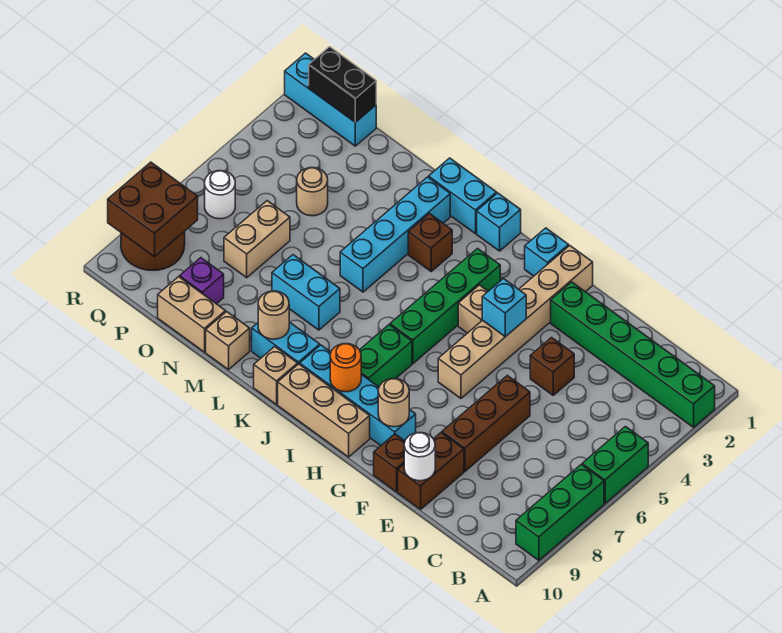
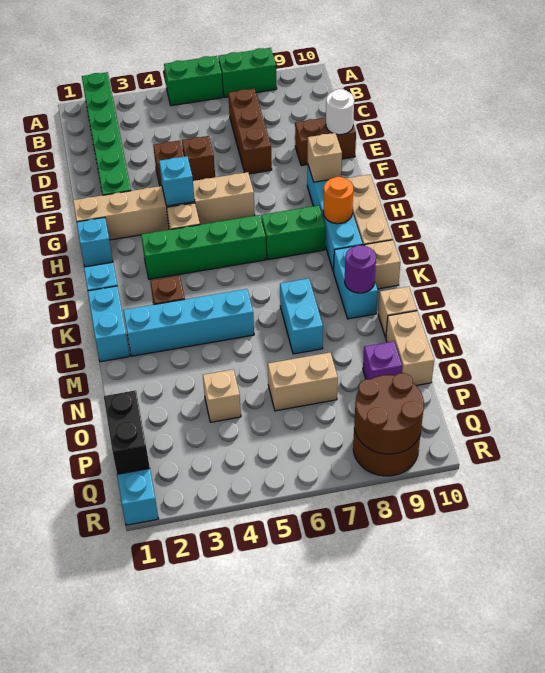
green brick A7:A9 level 1 -> green brick A7:A8 level 1
brown brick E6:E8 level 1 -> brown brick C7:E7 level 1
brown brick F10 level 1 -> brown brick E5 level 1
tan round brick G9 level 2 -> tan brick G9 level 2
tan round brick L9 level 2 -> purple round brick L9 level 2
tan round brick O4 level 1 -> tan brick O4 level 1
white round brick Q6 level 1 -> none
brown brick Q8:R9 level 2 -> brown round brick Q8:R9 level 2

